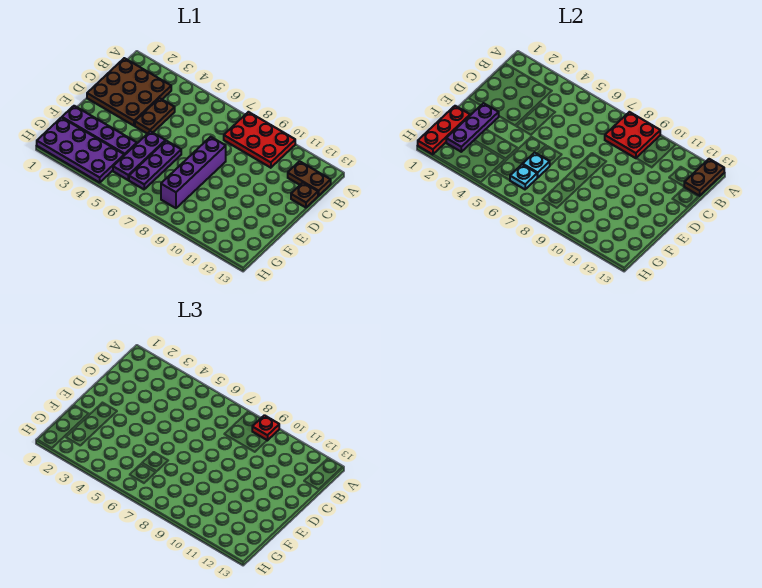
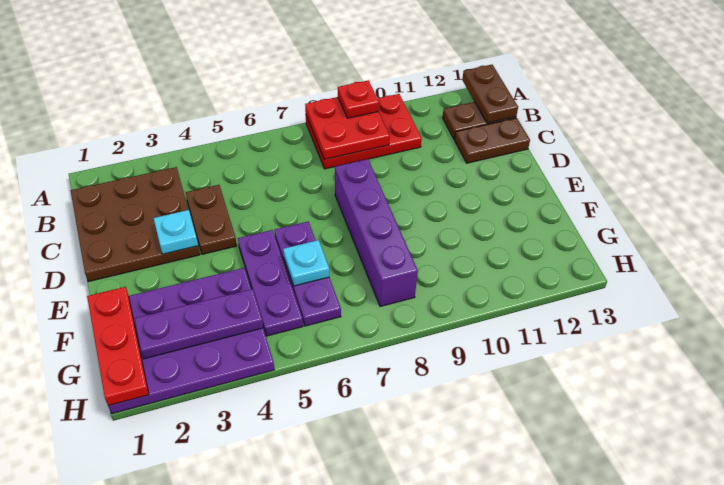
brown plate C13 level 1 -> brown plate C12:C13 level 1
purple plate E2:G2 level 2 -> purple plate G2:G4 level 2
cyan plate G6 level 2 -> cyan plate D3 level 2

